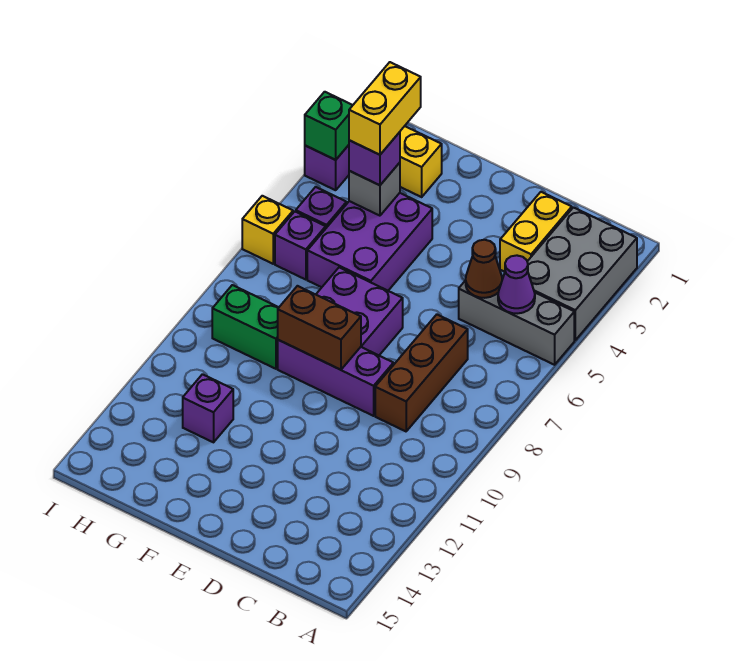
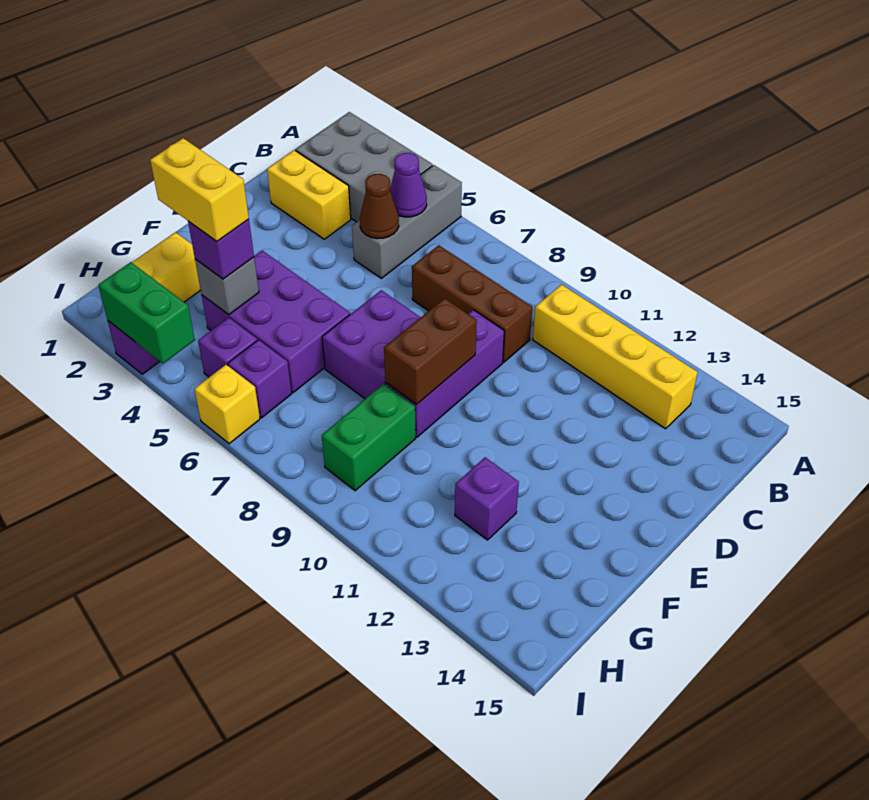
none -> yellow brick B10:B13 level 1
green brick I3 level 2 -> green brick I3:I4 level 2

